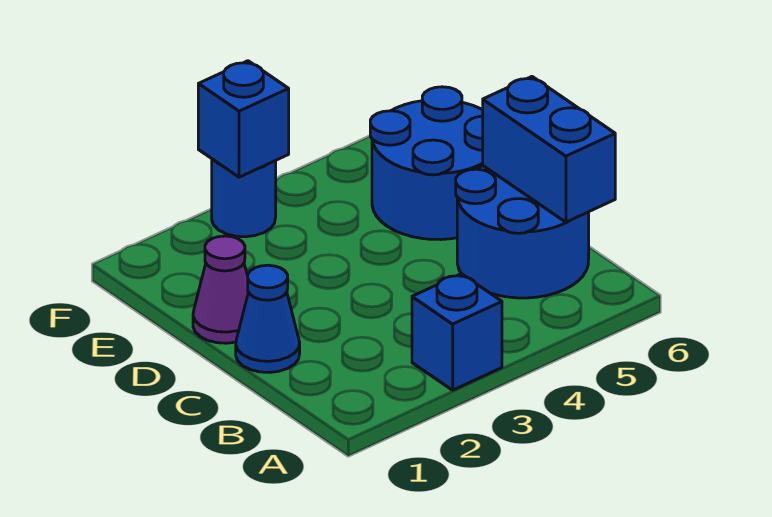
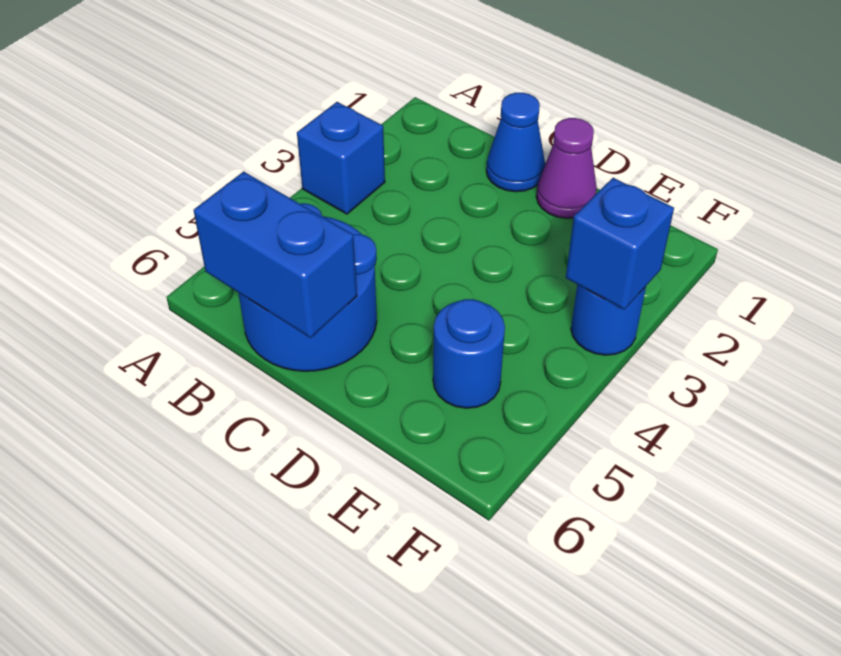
blue round brick D5:E6 level 1 -> blue round brick E5 level 1

